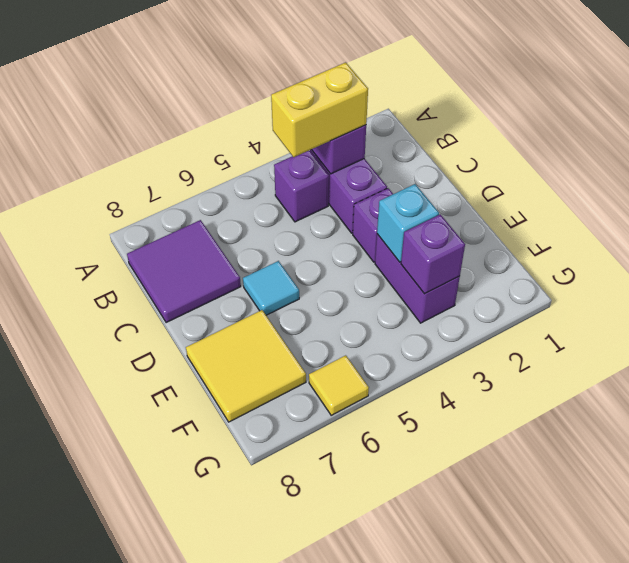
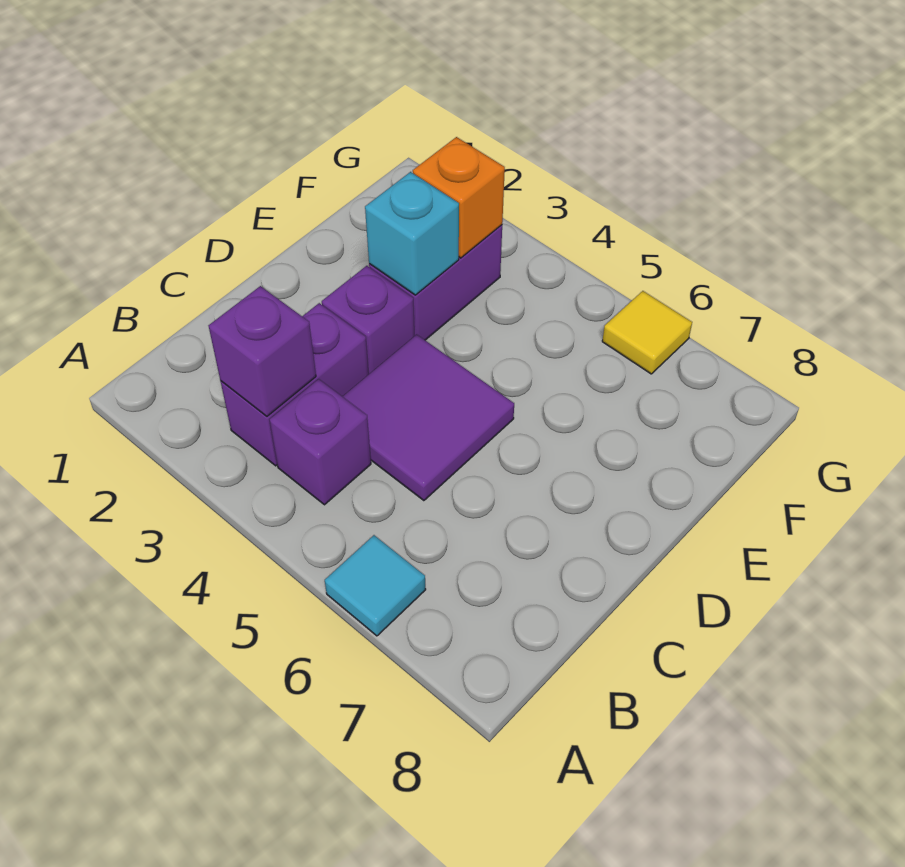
yellow brick B3:B4 level 3 -> none
purple tile B7:C8 level 1 -> purple tile C4:D5 level 1
cyan tile D6 level 1 -> cyan tile A6 level 1
yellow tile E7:F8 level 1 -> none
purple brick F3 level 2 -> orange brick F3 level 2

